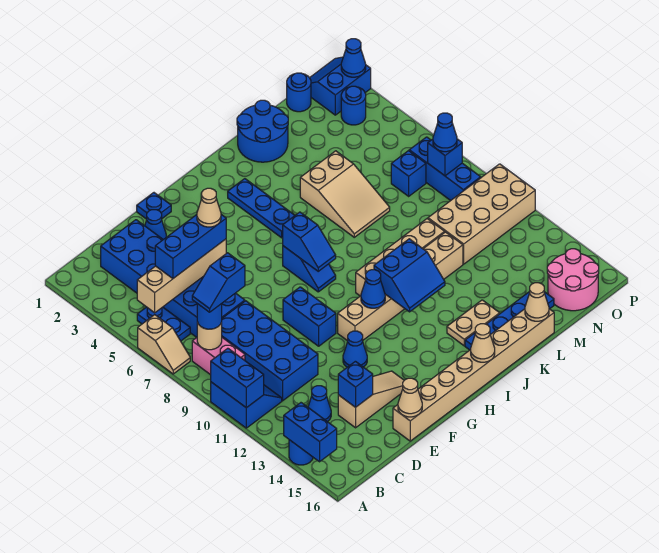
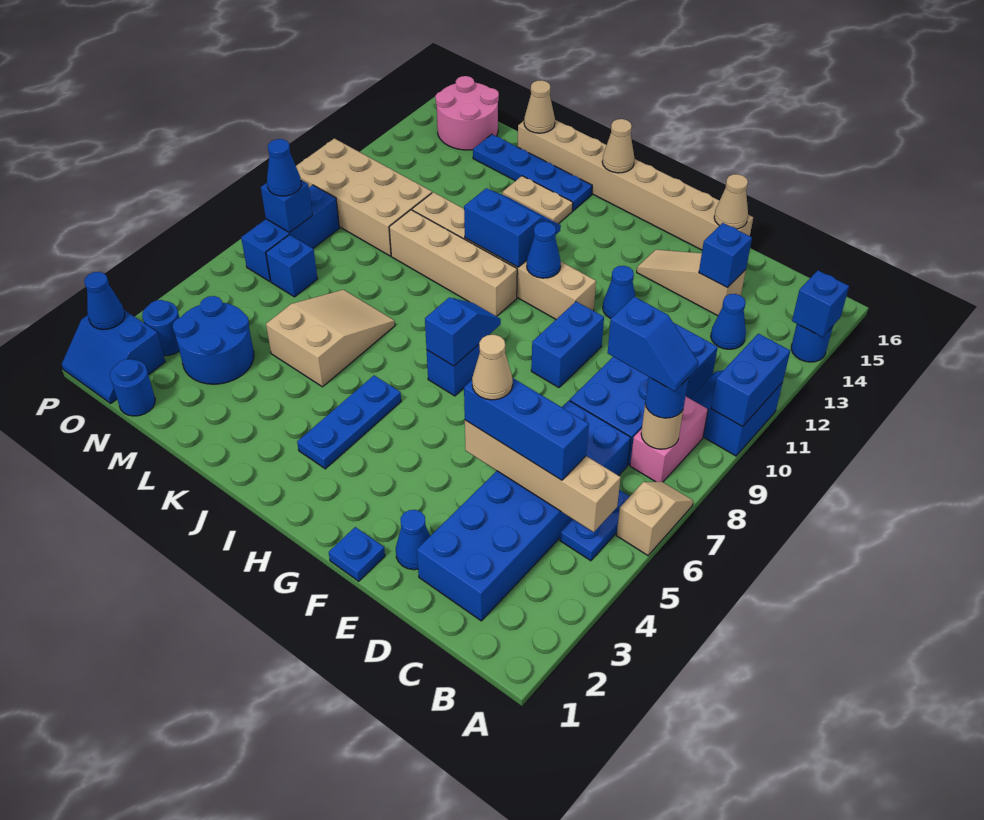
blue brick A14:A15 level 2 -> blue brick A14 level 2
blue round brick K1:L2 level 1 -> blue round brick M3:N4 level 1

